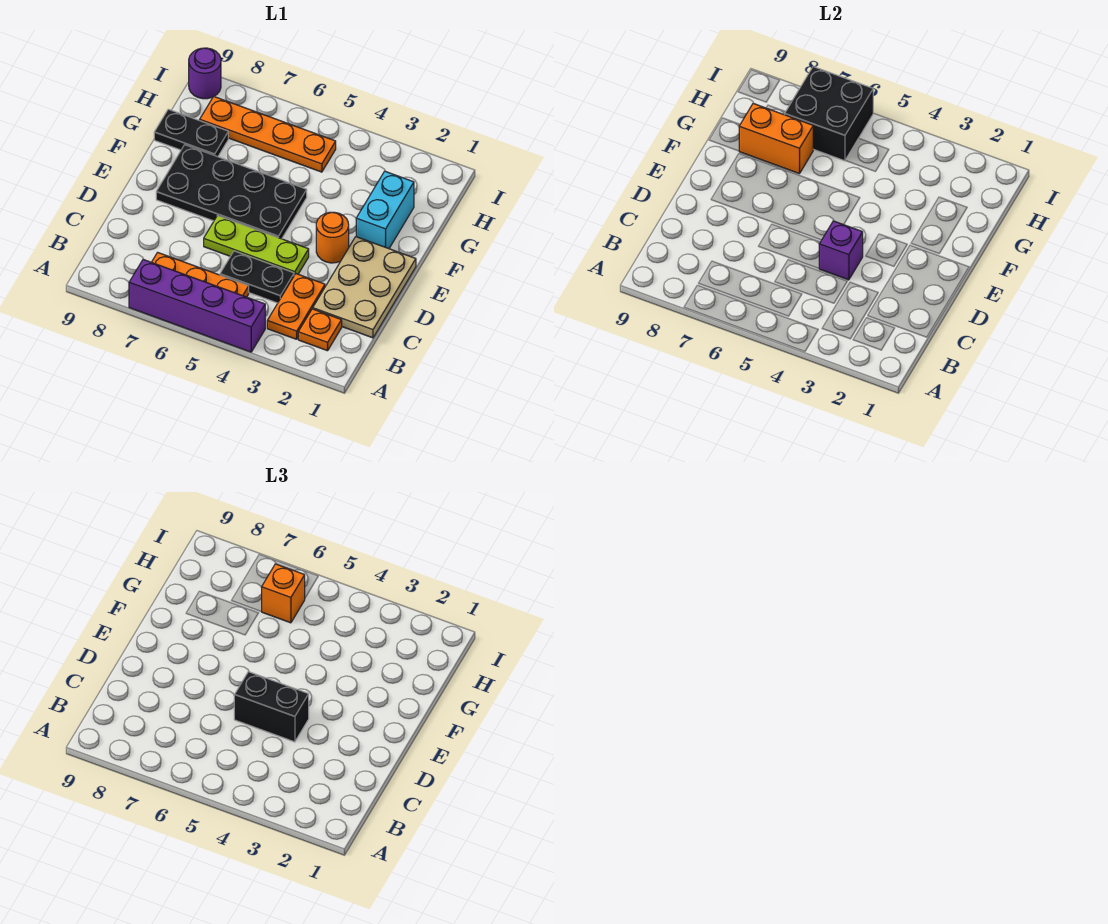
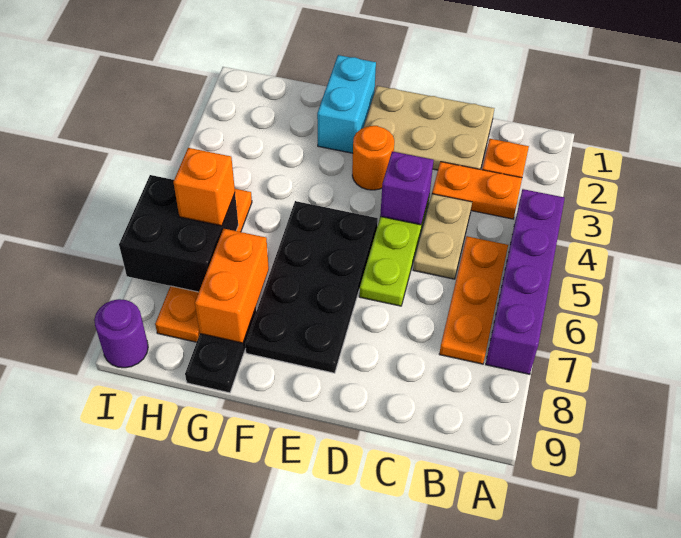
black plate C4:C5 level 1 -> tan plate C4:C5 level 1
black brick D4:D5 level 3 -> none
cyan brick F2:G2 level 1 -> cyan brick F1:F2 level 1

